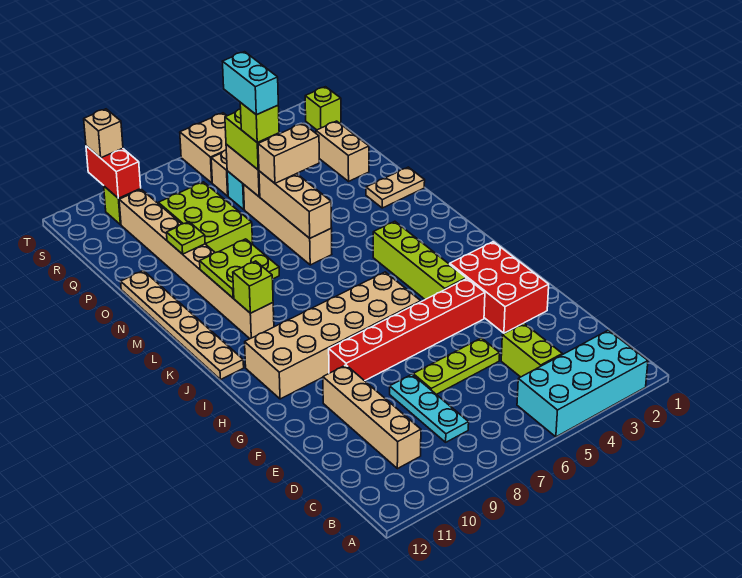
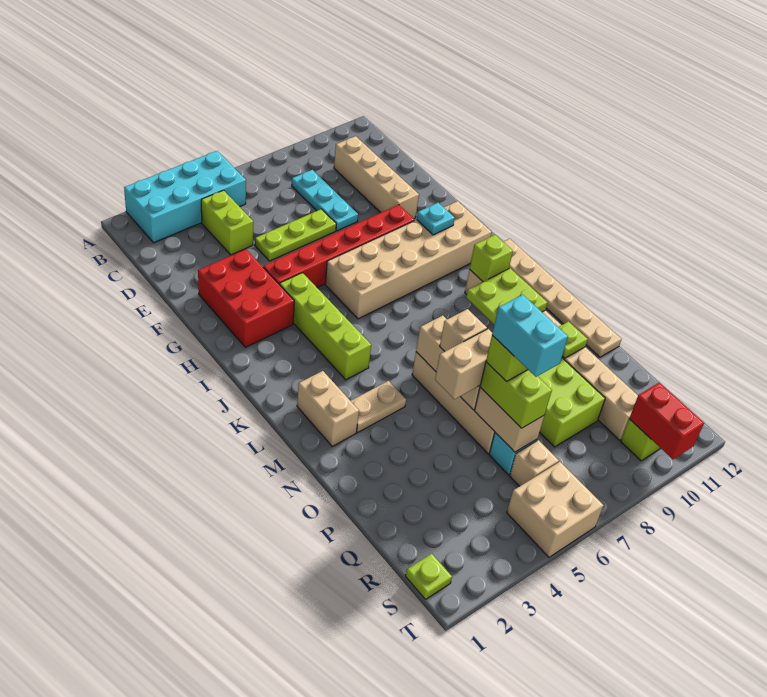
none -> cyan plate H10 level 2
tan plate N1:N2 level 1 -> tan plate M3:M4 level 1
tan brick P2:Q2 level 1 -> tan brick L2:M2 level 1
lime brick S1 level 1 -> lime plate S1 level 1
tan brick T10 level 3 -> tan brick N6 level 3

